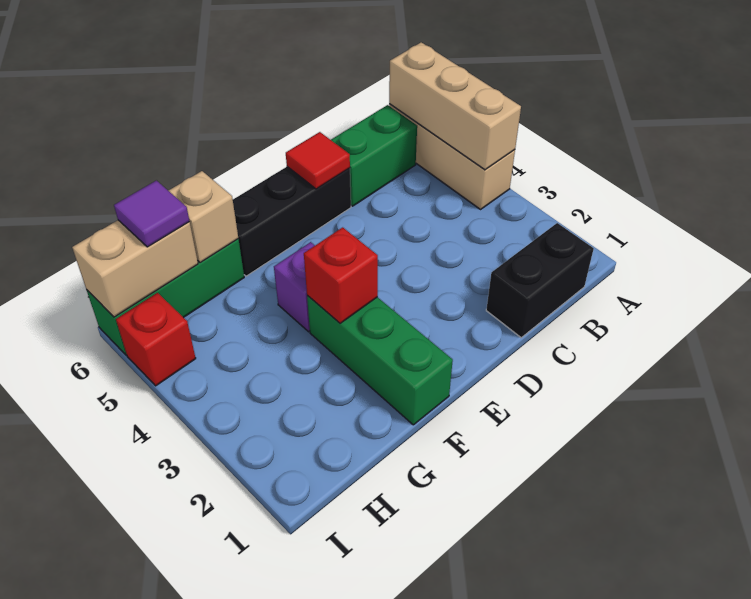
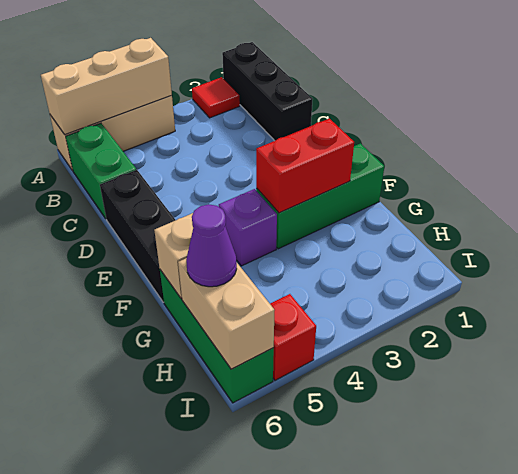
black brick B1:C1 level 1 -> black brick A1:C1 level 1
red tile D6 level 2 -> red tile A2 level 1
red brick F3 level 2 -> red brick F2:F3 level 2
purple tile H6 level 3 -> purple cone H6 level 3

